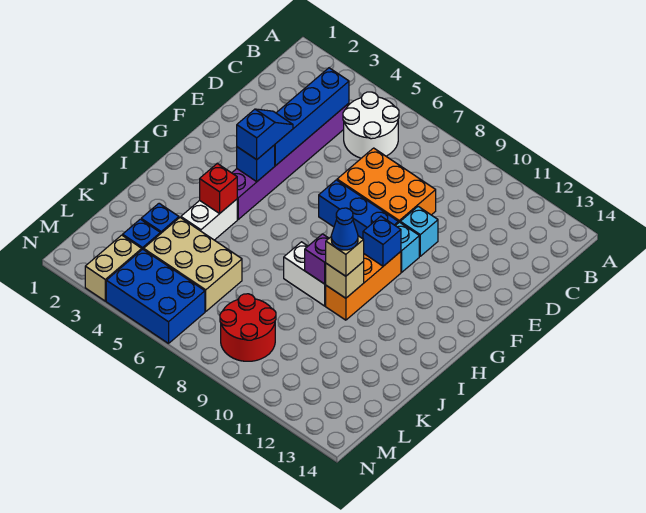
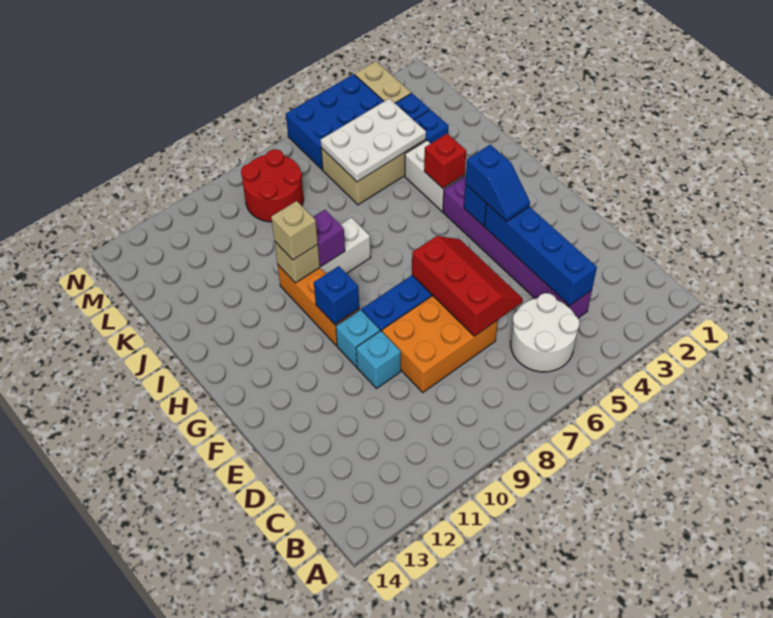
none -> red slope D6:F7 level 2 top 7
blue cone I10 level 4 -> none
none -> white plate K4:L6 level 2

